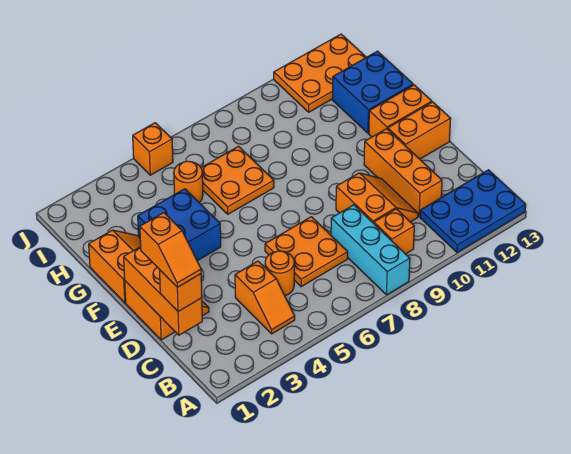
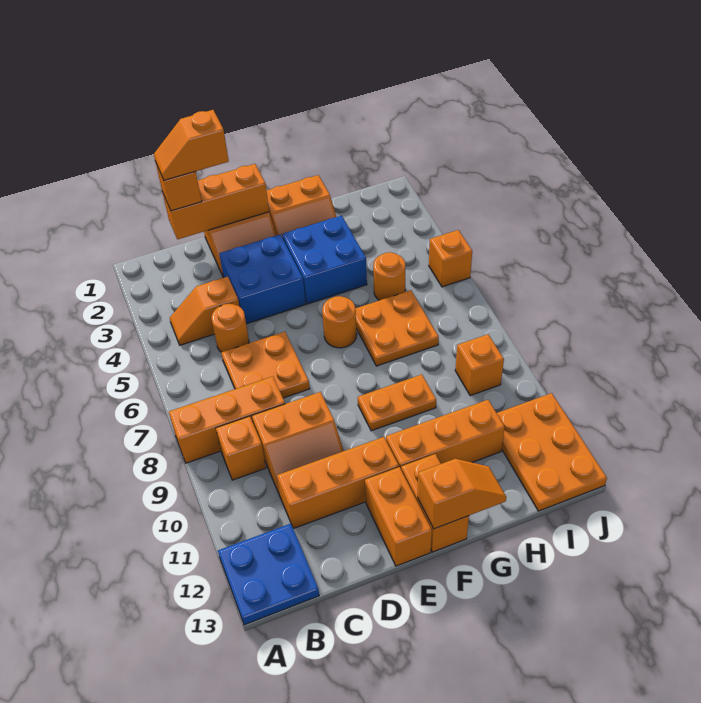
cyan brick A8:C8 level 1 -> orange brick A8:C8 level 1
blue plate A11:B13 level 1 -> blue plate A12:B13 level 1
none -> orange round brick F6 level 1
none -> orange plate F9:G9 level 1
none -> orange brick F11:H11 level 1
none -> orange slope F13:G13 level 2 top F
blue brick G12:H13 level 1 -> blue brick D3:E4 level 1
none -> orange brick I9 level 1

